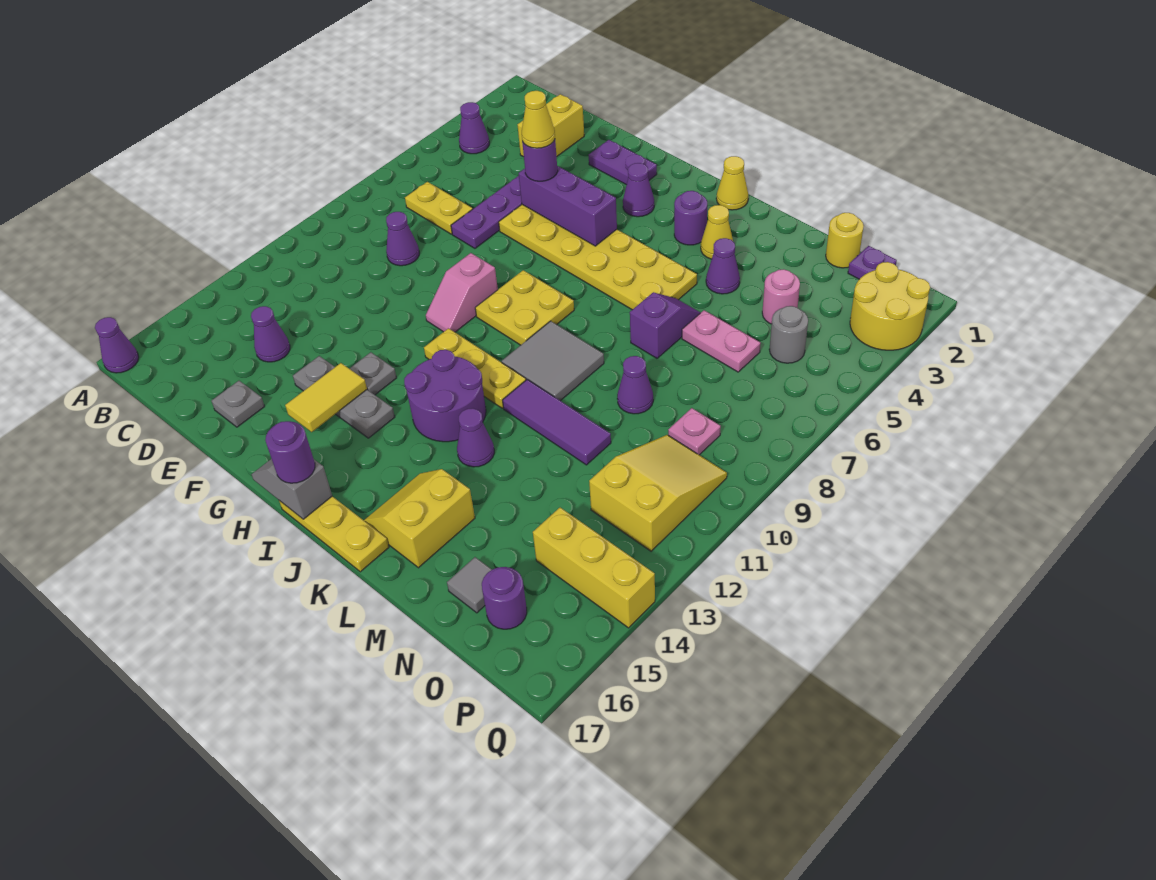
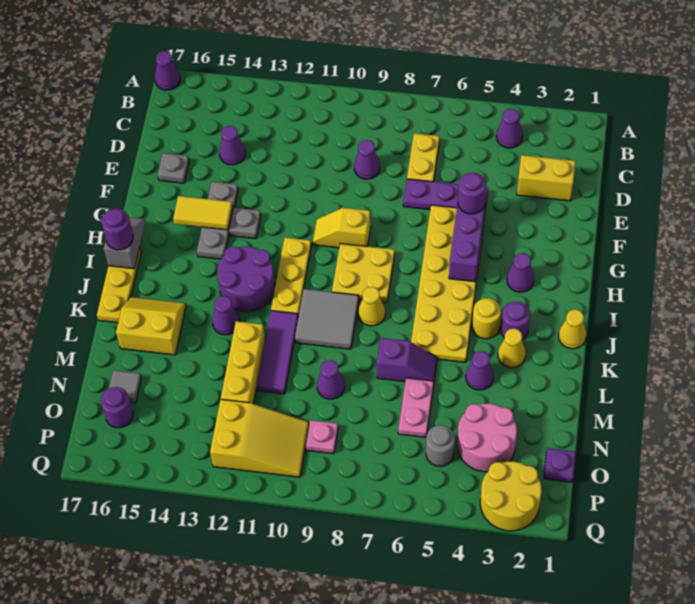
purple plate F2:G2 level 1 -> none
yellow cone F5 level 4 -> yellow cone J8 level 1
pink slope G9:G10 level 1 top 9 -> yellow slope G9:G10 level 1 top 9
yellow round brick N1 level 1 -> yellow round brick J4 level 1
pink round brick N4 level 1 -> pink round brick N3:O4 level 1
yellow brick O14:Q14 level 1 -> yellow brick L12:N12 level 1

